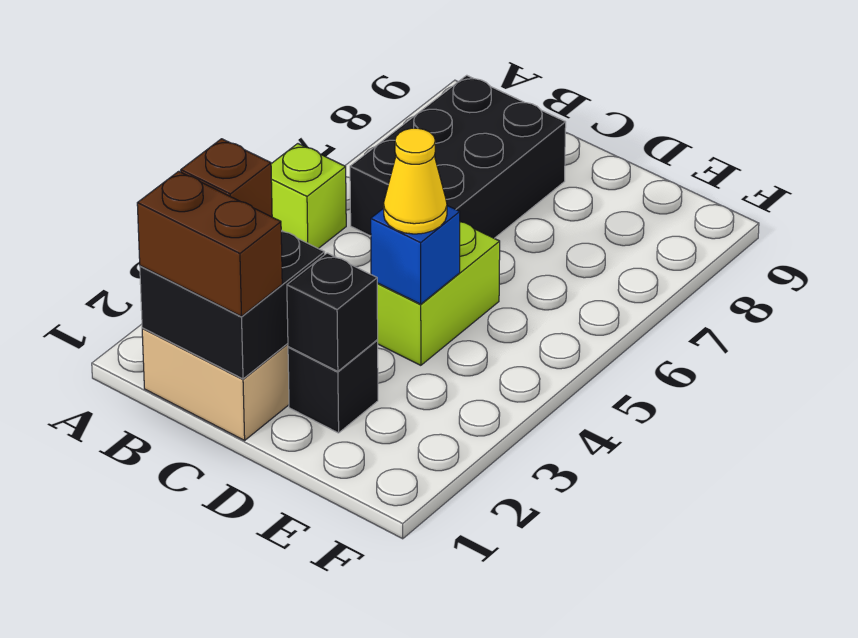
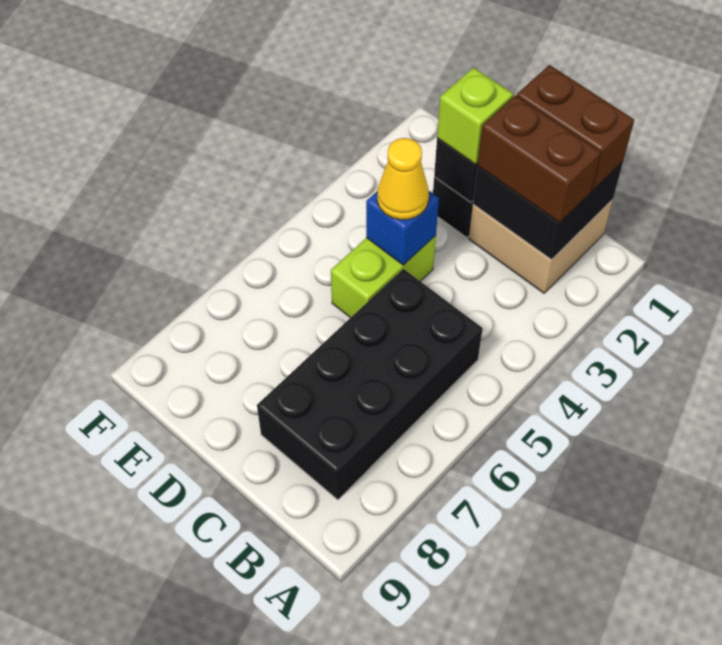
lime brick A5 level 1 -> lime brick D2 level 3
brown brick B2 level 3 -> brown brick B2:C2 level 3
black brick B6:C8 level 1 -> black brick B5:C8 level 1

